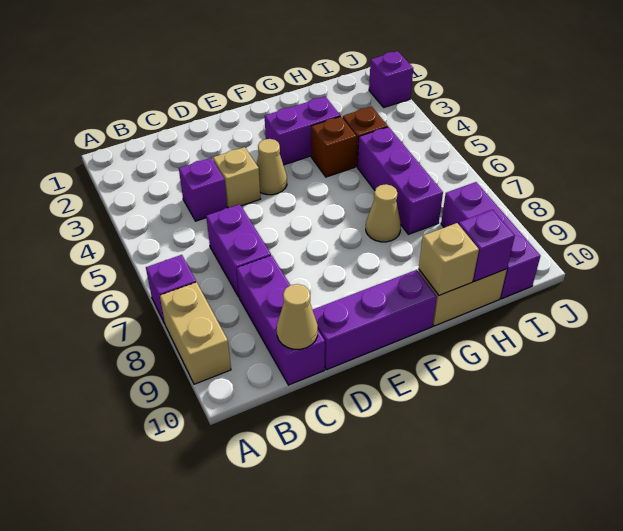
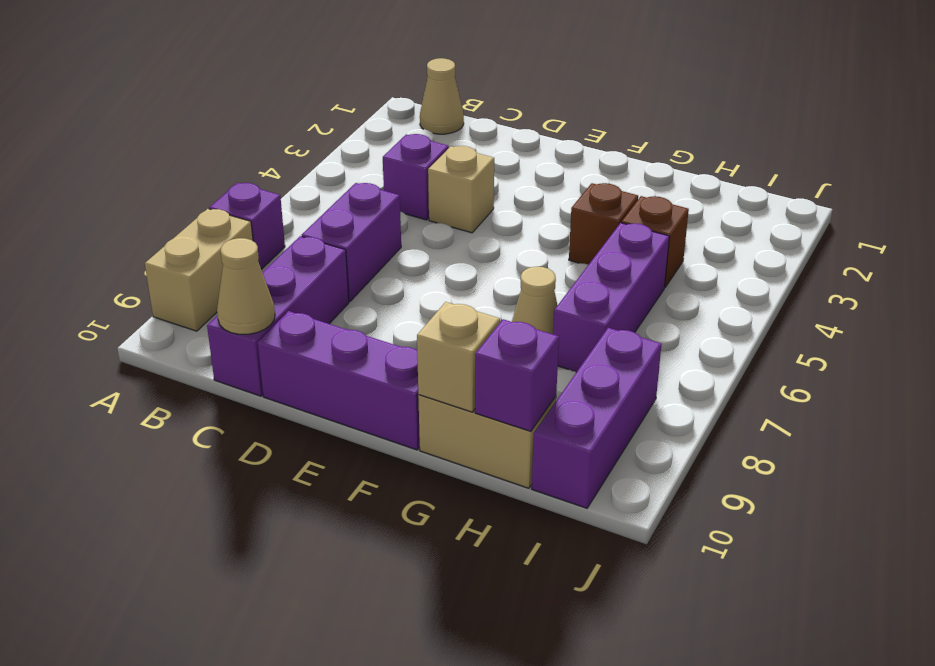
tan cone E4 level 1 -> tan cone B1 level 1
purple brick F3:G3 level 1 -> none
purple brick J2 level 1 -> none

